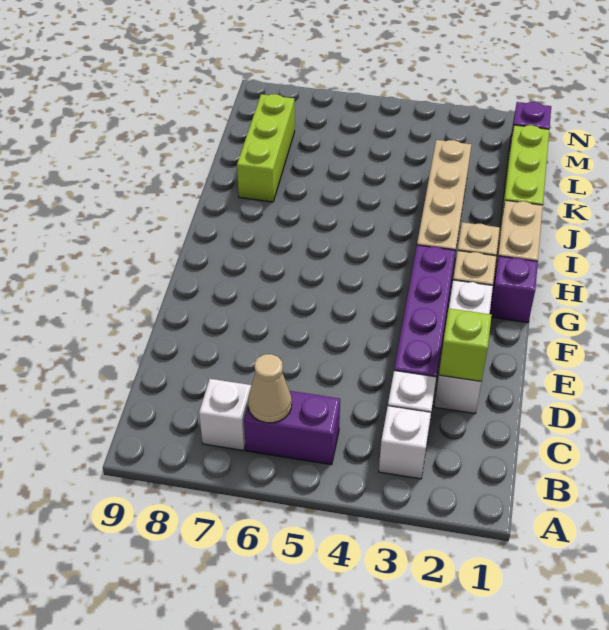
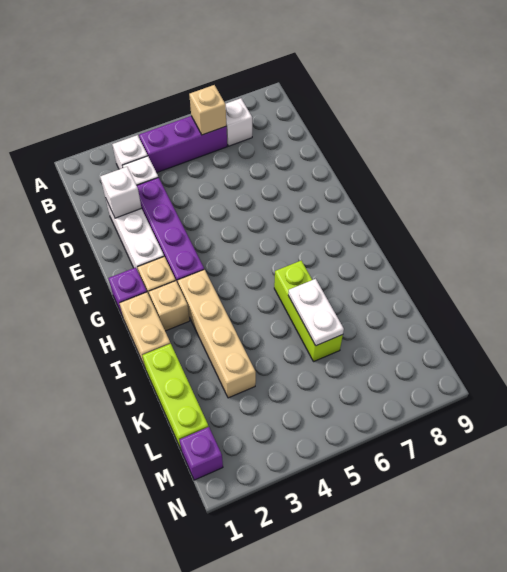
purple brick B5:B6 level 1 -> purple brick B4:B6 level 1
tan cone B6 level 2 -> tan brick B6 level 2
lime brick D2 level 2 -> white brick D2 level 2
none -> white plate J6:K6 level 2
lime brick J8:L8 level 1 -> lime brick I6:K6 level 1

